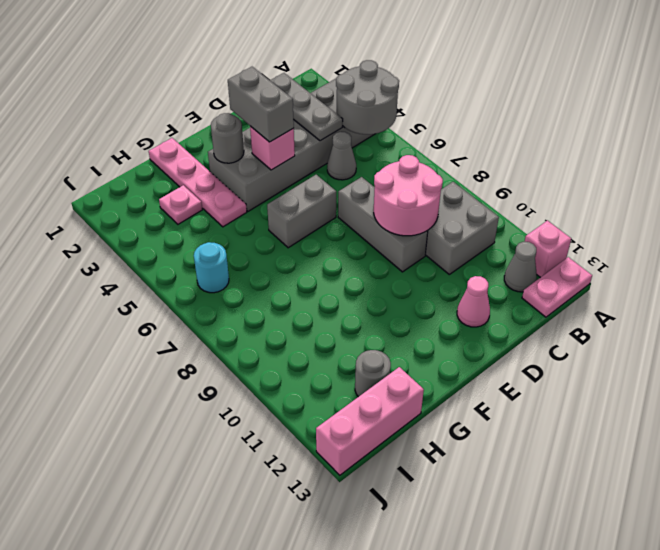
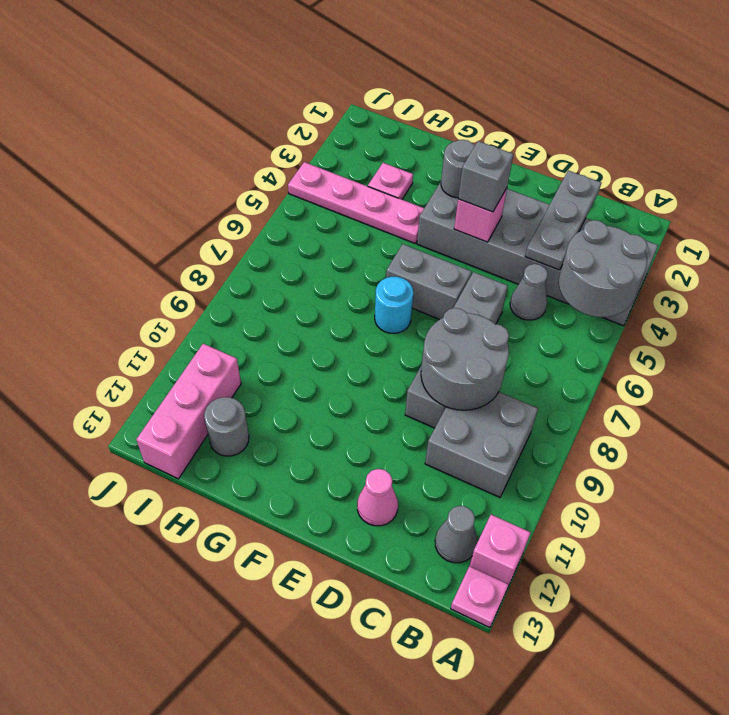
pink plate A13:B13 level 1 -> pink plate A13 level 1
pink round brick C8:D9 level 2 -> grey round brick C8:D9 level 2
grey brick D7:D9 level 1 -> grey brick D6:D9 level 1
grey brick E3:E4 level 3 -> grey brick E4 level 3
pink plate G1:G4 level 1 -> pink plate G4:J4 level 1
pink brick H13:J13 level 1 -> pink brick I11:I13 level 1
cyan round brick I6 level 1 -> cyan round brick F7 level 1

